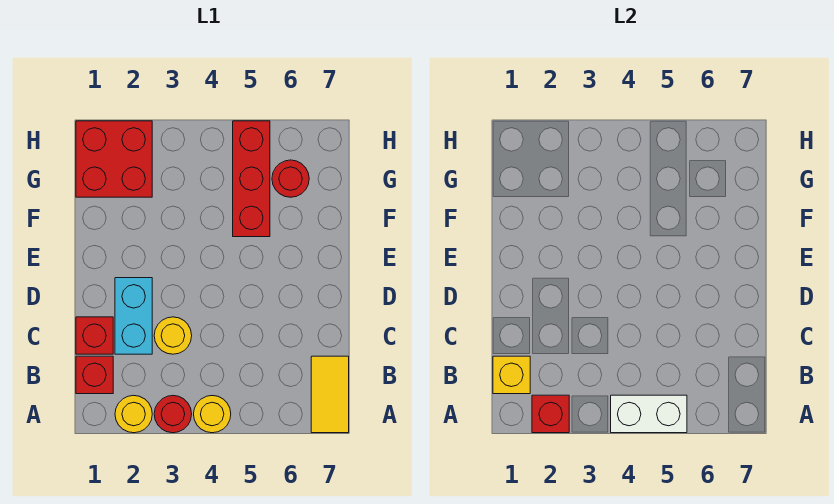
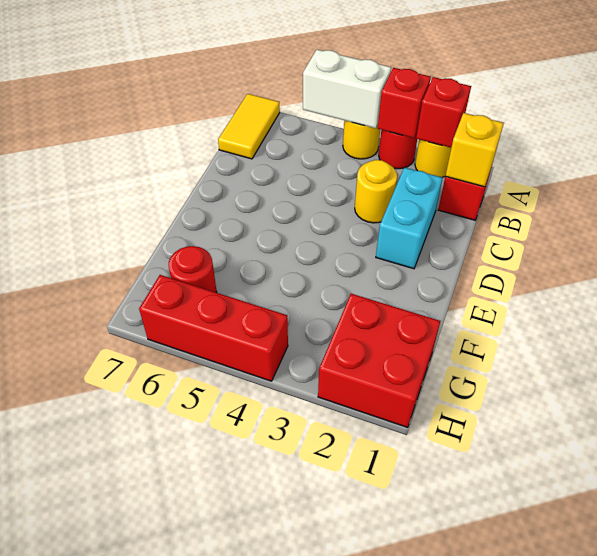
red brick C1 level 1 -> red brick A3 level 2
red brick F5:H5 level 1 -> red brick H4:H6 level 1

